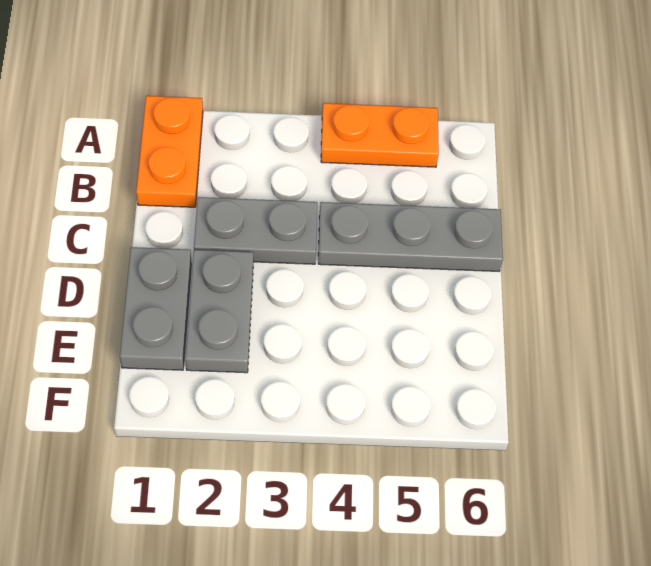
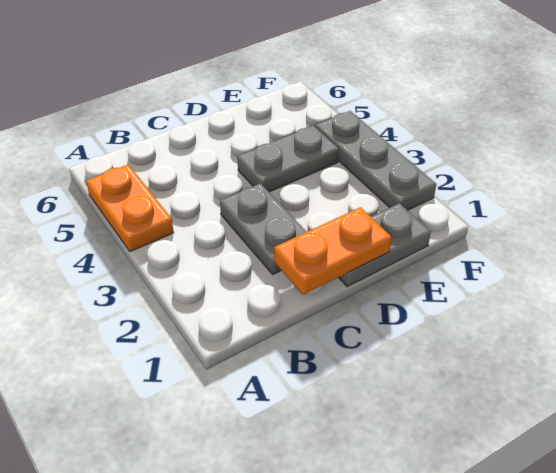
orange plate A1:B1 level 1 -> orange plate C1:D1 level 2
grey plate C4:C6 level 1 -> grey plate F2:F4 level 1
grey plate D2:E2 level 1 -> grey plate D4:E4 level 1

